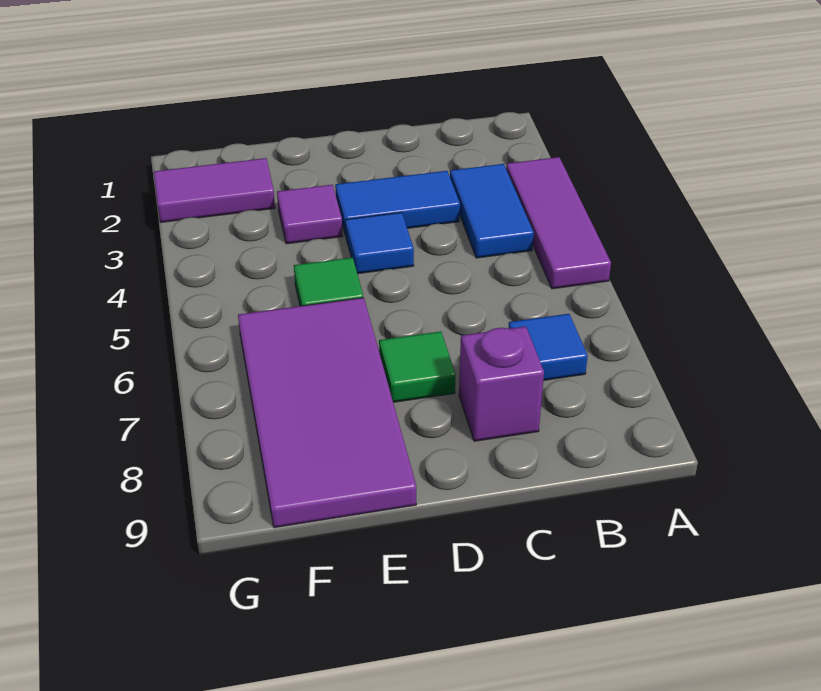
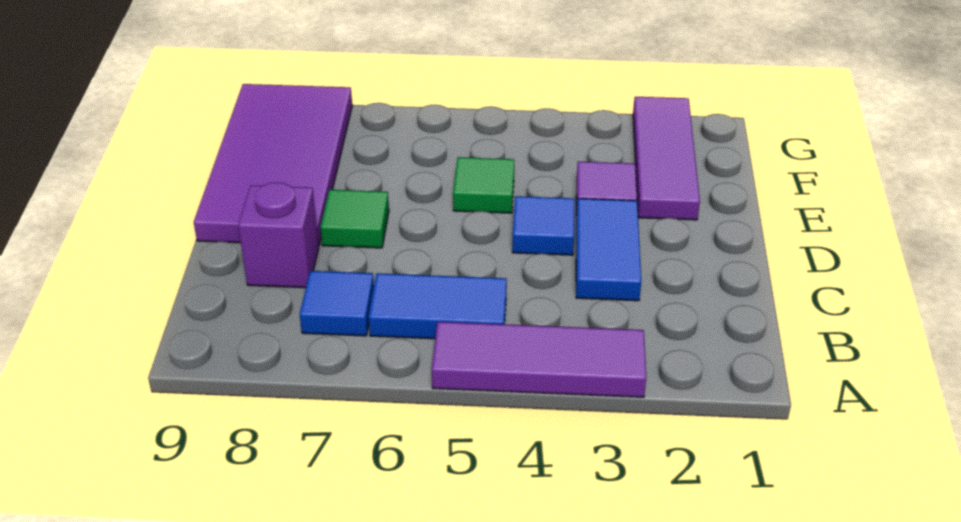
blue tile B3:B4 level 1 -> blue tile B5:B6 level 1
purple tile E6:F9 level 1 -> purple tile D8:G9 level 1
purple tile F2:G2 level 1 -> purple tile E2:G2 level 1

